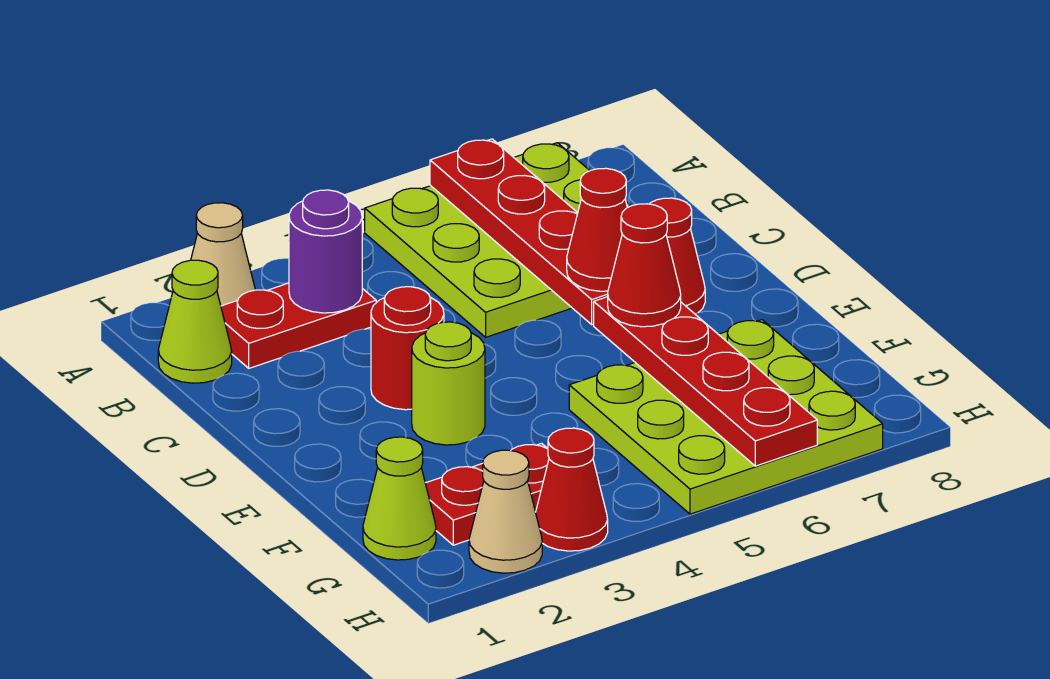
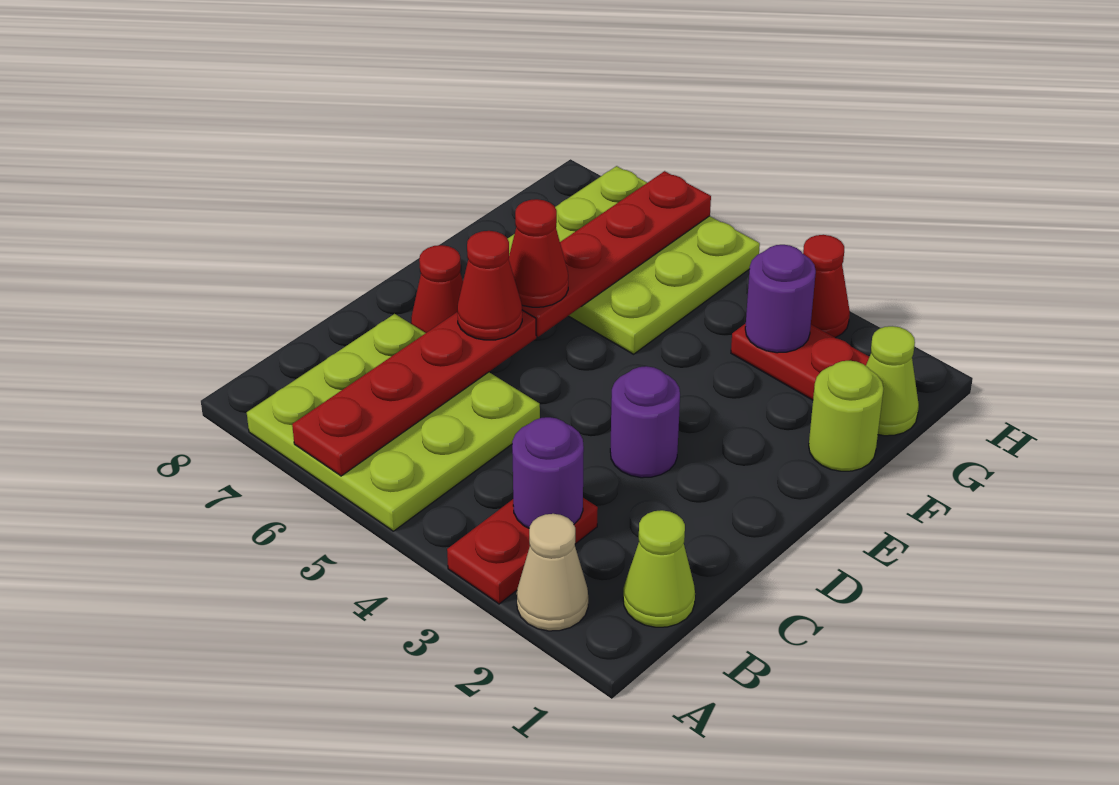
red plate B2:B3 level 1 -> red plate A3:B3 level 1
red round brick D3 level 1 -> purple round brick D3 level 1
lime round brick E3 level 1 -> lime round brick F1 level 1
none -> purple round brick G3 level 2
tan cone H2 level 1 -> none

